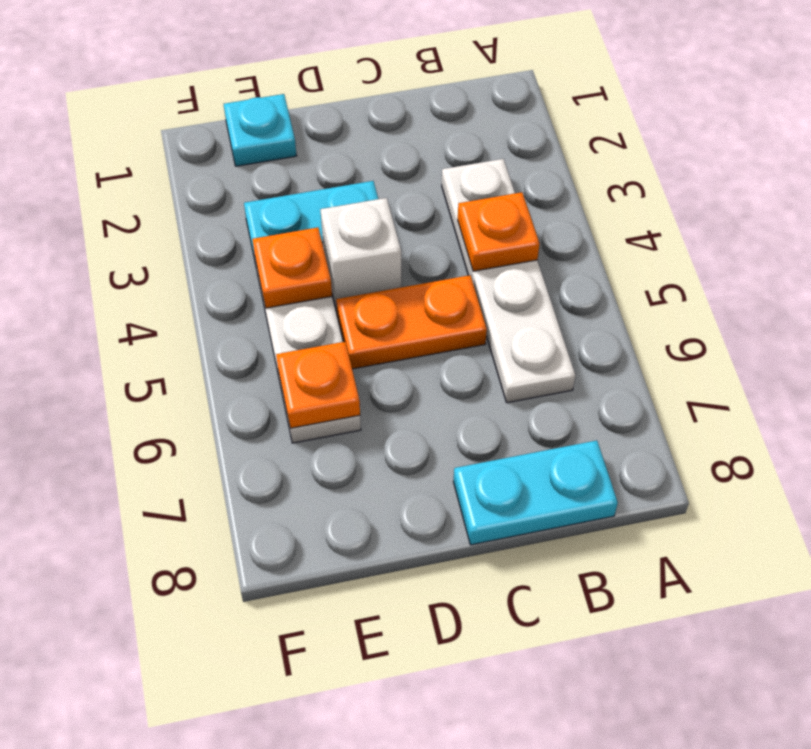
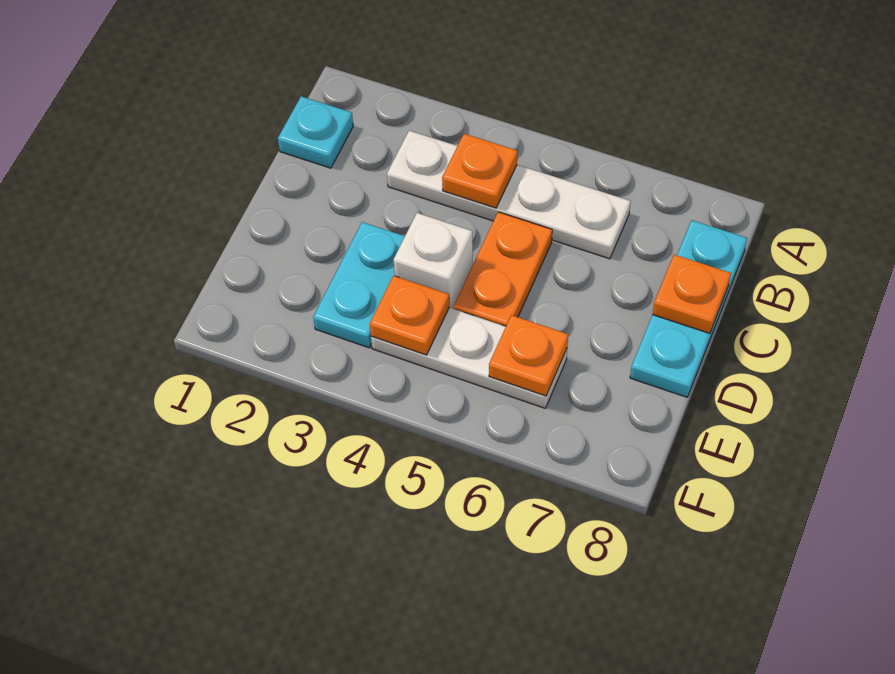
cyan plate B8:C8 level 1 -> cyan plate B8:D8 level 1
none -> orange plate C8 level 2
cyan plate E1 level 1 -> cyan plate B1 level 1

